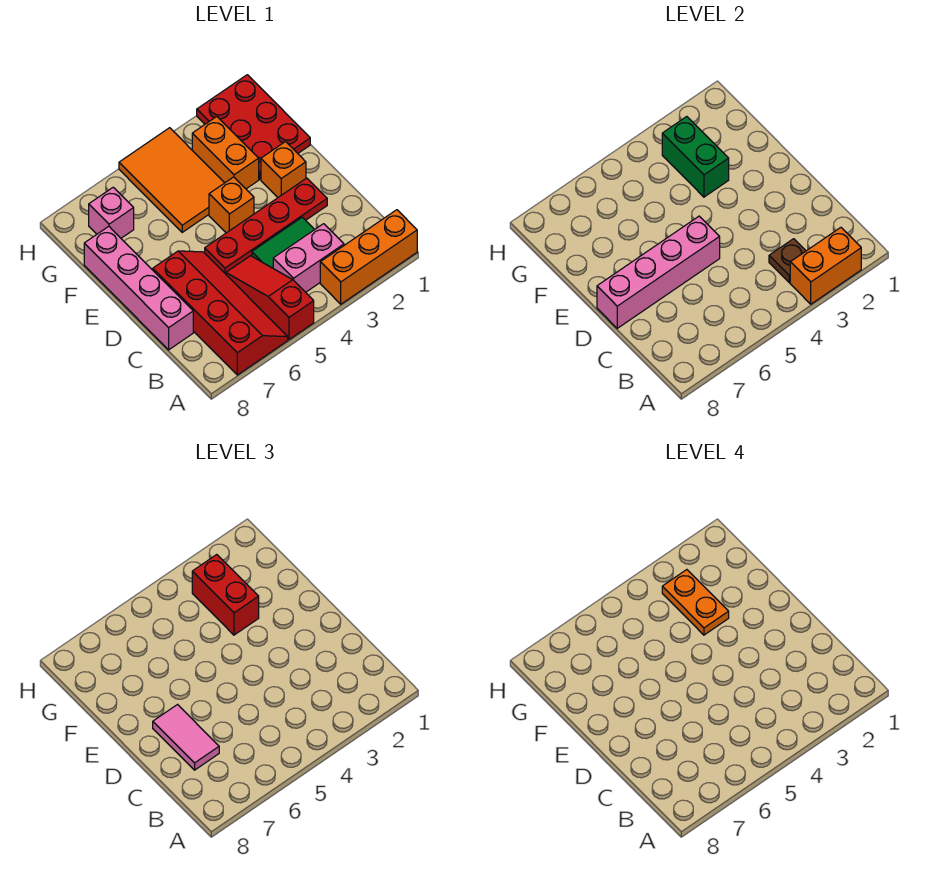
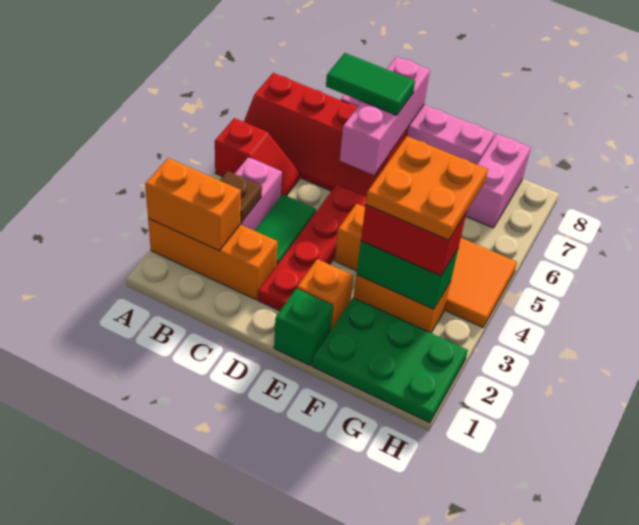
orange brick A1:A3 level 1 -> orange brick A2:C2 level 1
orange brick A2:A3 level 2 -> orange brick A2:B2 level 2
red slope A5:C5 level 1 top A -> red slope A5:B5 level 1 top A
pink tile C7:D7 level 3 -> green tile C7:D7 level 3
pink brick D5:D8 level 2 -> pink brick D6:D8 level 2
none -> green brick E1 level 1
red plate F1:H2 level 1 -> green plate F1:H2 level 1
orange plate F3:G3 level 4 -> orange plate F3:G4 level 4
pink brick G7 level 1 -> pink brick G7:G8 level 1

